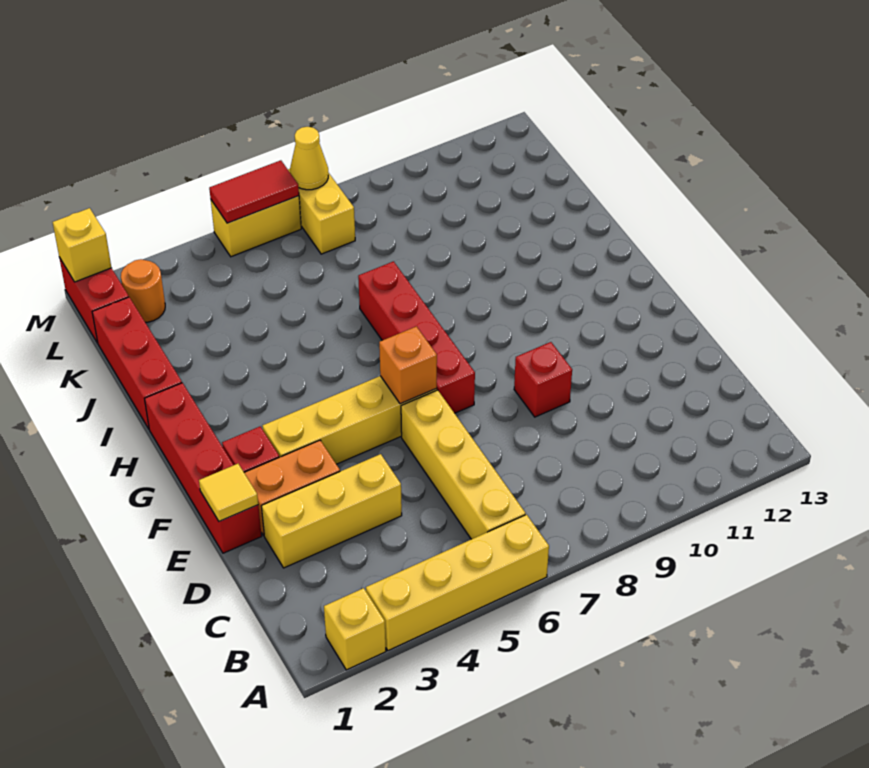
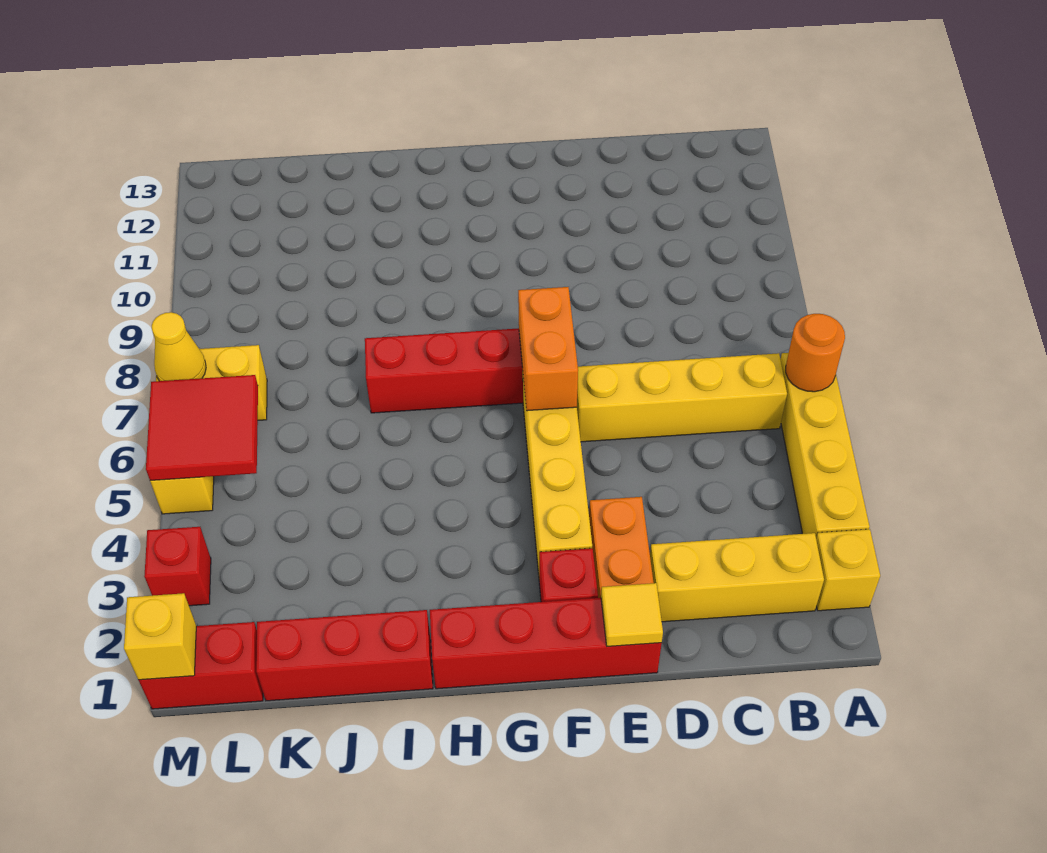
yellow brick D2:D4 level 1 -> yellow brick B2:D2 level 1
red brick E9 level 1 -> red brick M3 level 1
orange brick F6 level 2 -> orange brick F6:F7 level 2
orange round brick L2 level 1 -> orange round brick A6 level 2
red tile M5:M6 level 2 -> red tile L5:M6 level 2

